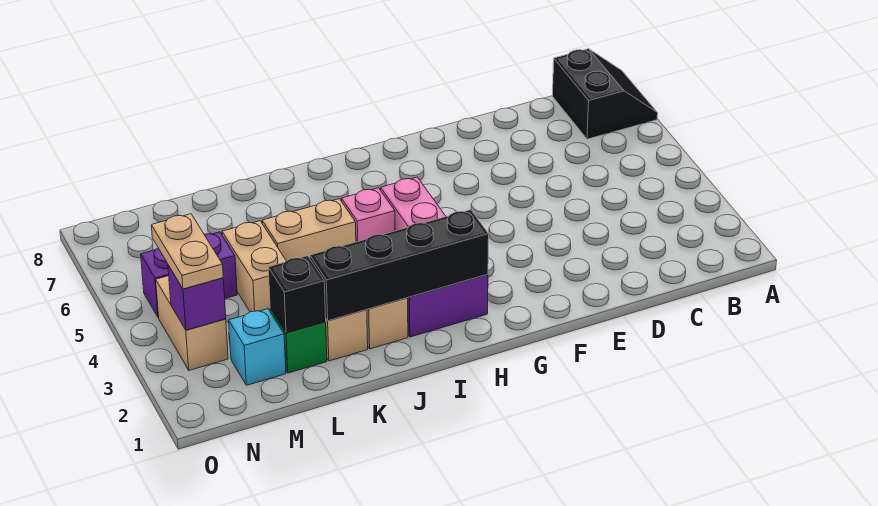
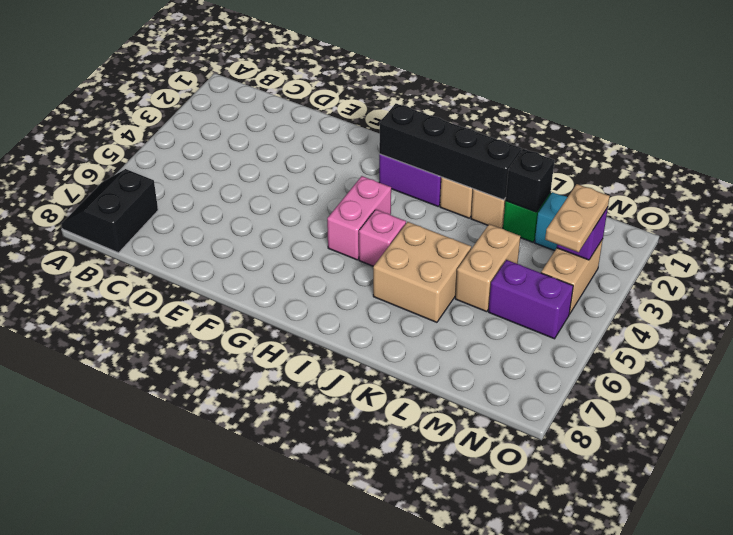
tan brick J5:K5 level 1 -> tan brick J5:K6 level 1

